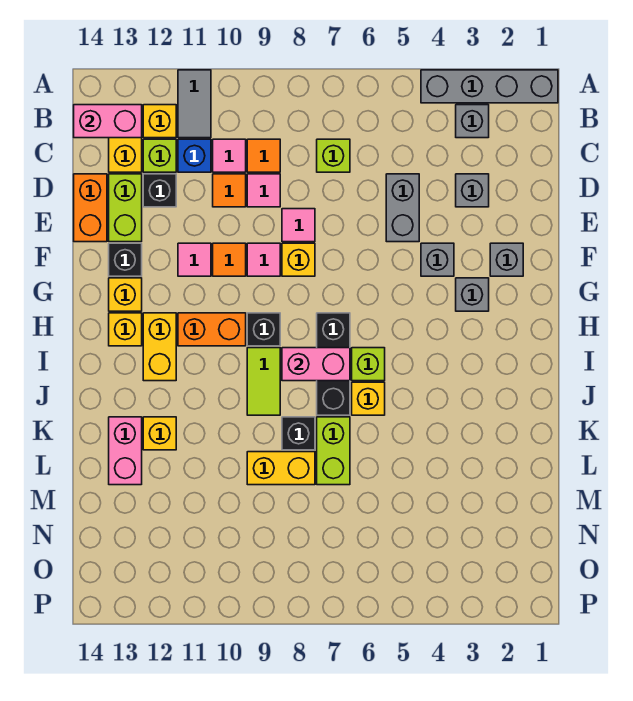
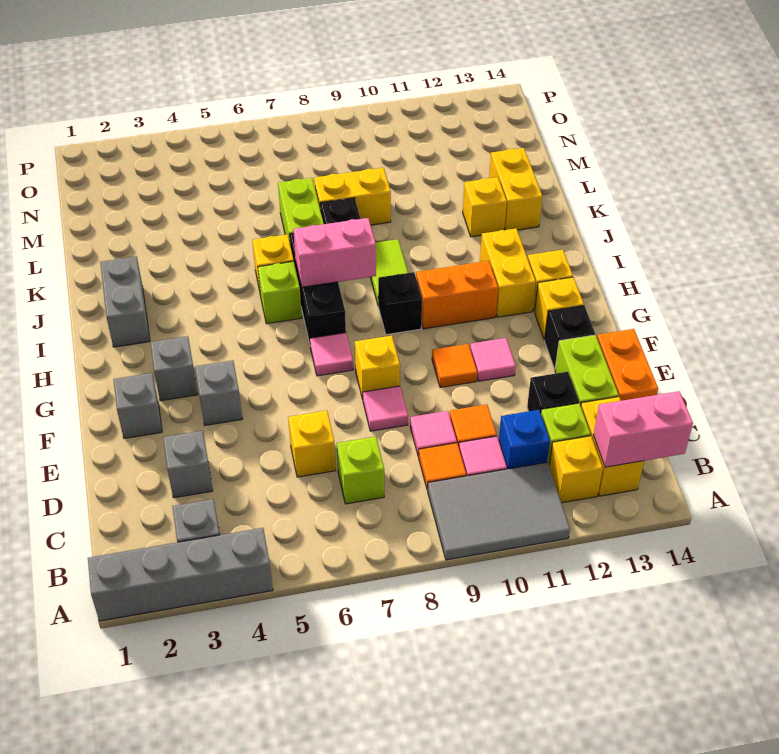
grey tile A11:B11 level 1 -> grey tile A9:B11 level 1
grey brick D5:E5 level 1 -> grey brick I2:J2 level 1
none -> yellow brick D6 level 1
pink tile F9 level 1 -> pink tile G7 level 1
pink brick K13:L13 level 1 -> yellow brick K13:L13 level 1

